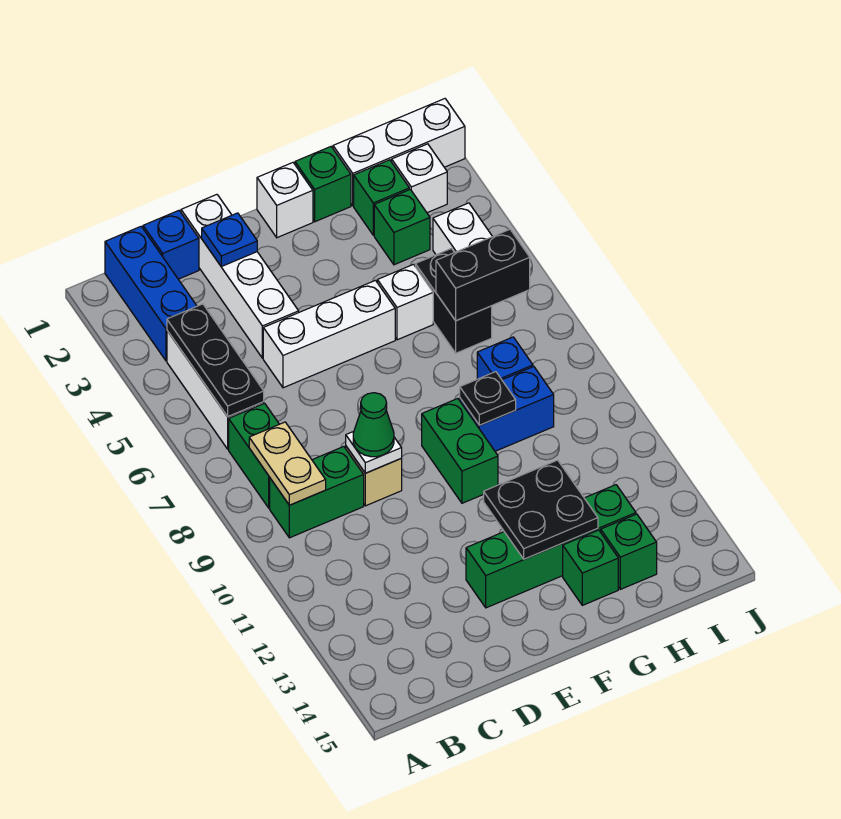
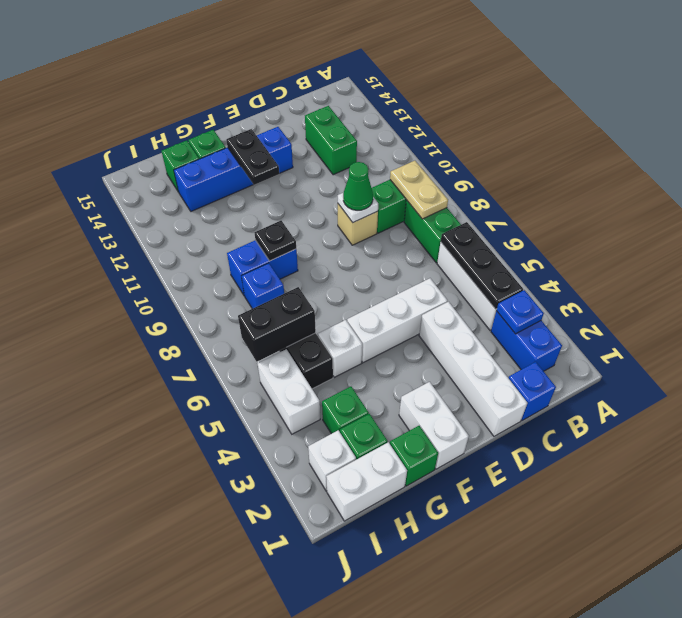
blue brick B1:B3 level 1 -> blue brick B2:B3 level 1
blue plate D2 level 2 -> blue plate B3 level 2
green brick E13:H13 level 1 -> blue brick E13:H13 level 1
white brick F1 level 1 -> white brick F1:F2 level 1
green brick F9:F10 level 1 -> green brick C12:C13 level 1
black plate F12:G13 level 2 -> black plate F12:F13 level 2
white brick H1:J1 level 1 -> white brick H1:I1 level 1

